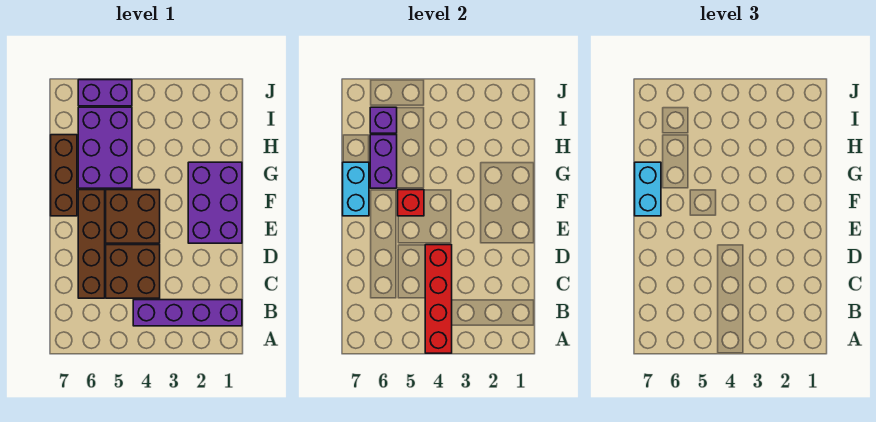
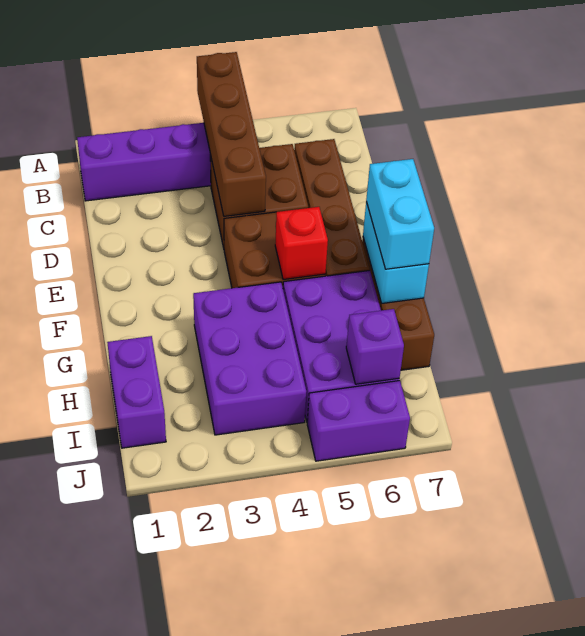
red brick A4:D4 level 2 -> brown brick A4:D4 level 2
purple brick E1:G2 level 1 -> purple brick G3:I4 level 1
purple brick G6:H6 level 2 -> purple brick H1:I1 level 1

